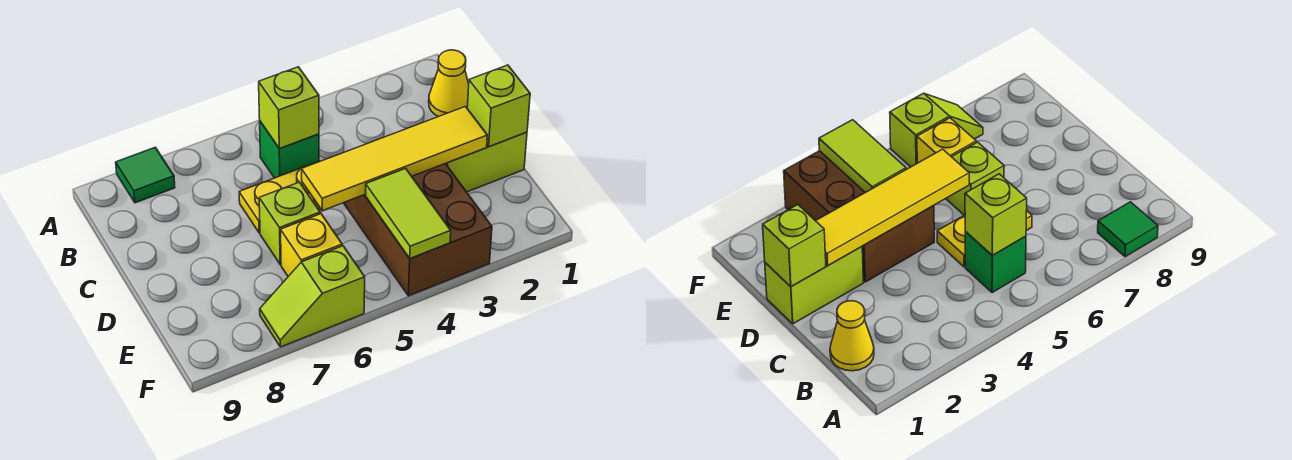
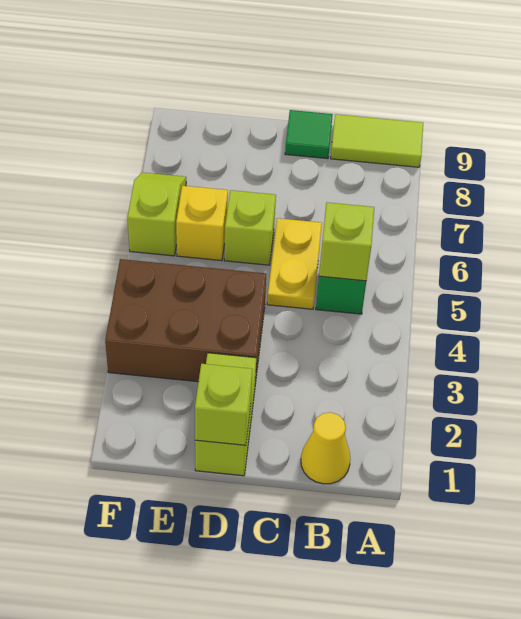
green tile A8 level 1 -> green tile C9 level 1
yellow tile D2:D5 level 2 -> none
lime tile E4:F4 level 2 -> lime tile A9:B9 level 1

